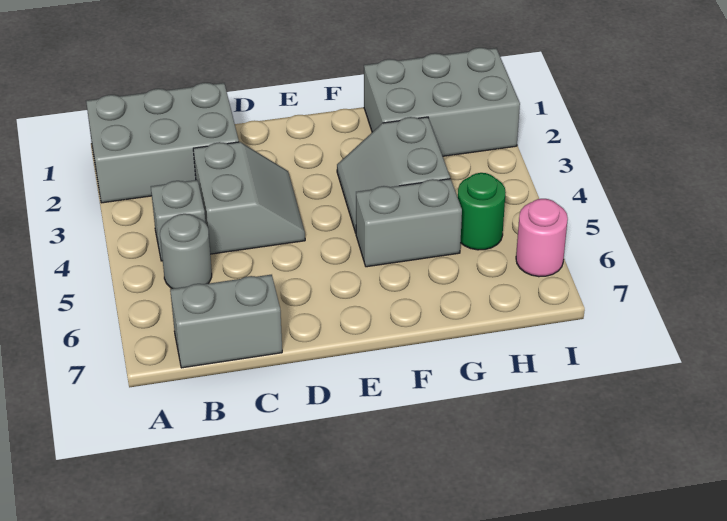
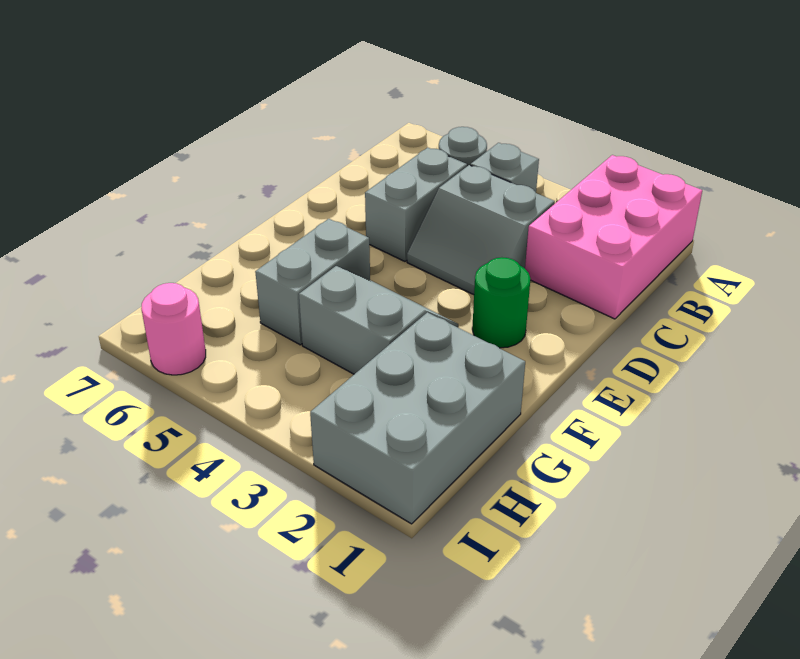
grey brick A1:C2 level 1 -> pink brick A1:C2 level 1
grey brick B7:C7 level 1 -> grey brick C5:D5 level 1
green round brick H5 level 1 -> green round brick E2 level 1

